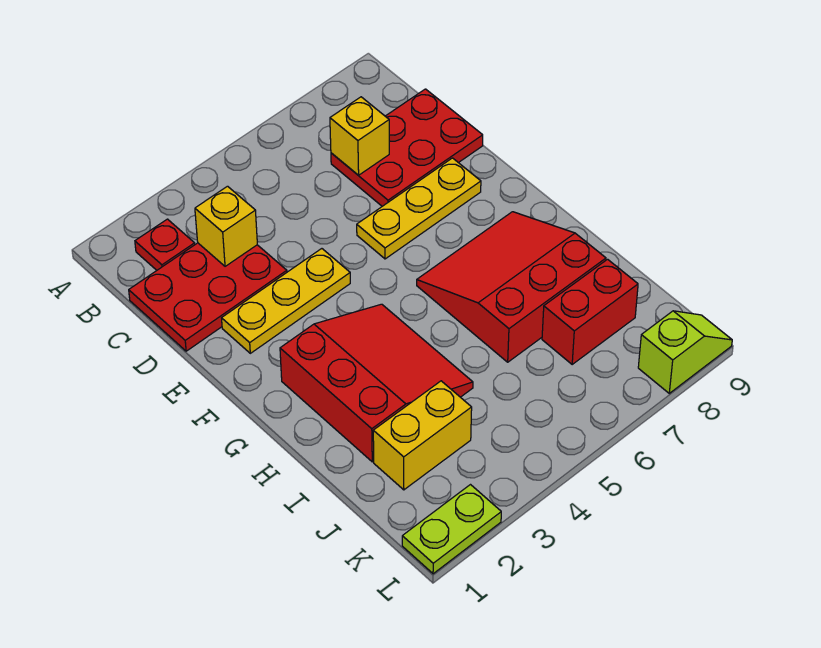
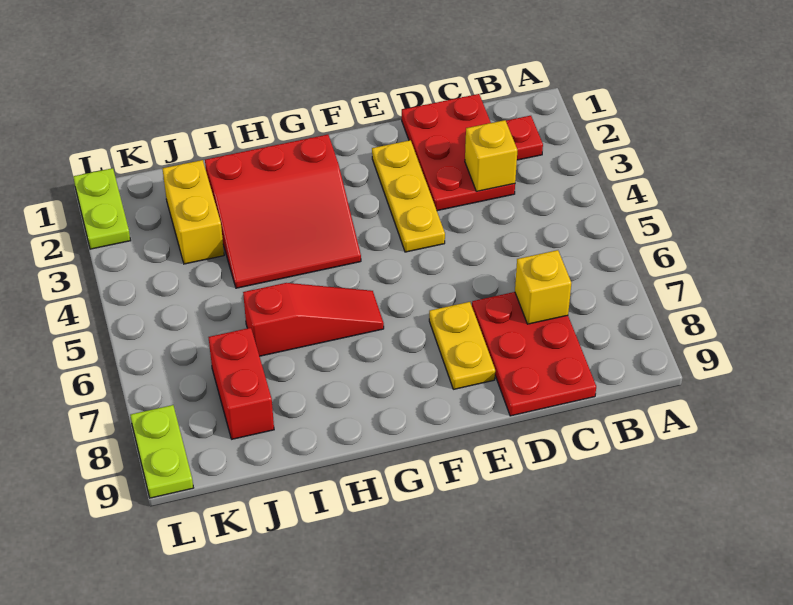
yellow plate E6:E8 level 1 -> yellow plate E7:E8 level 1
red slope G6:I8 level 1 top I -> red slope G6:I6 level 1 top I
lime slope L8:L9 level 1 top 8 -> lime plate L8:L9 level 1

